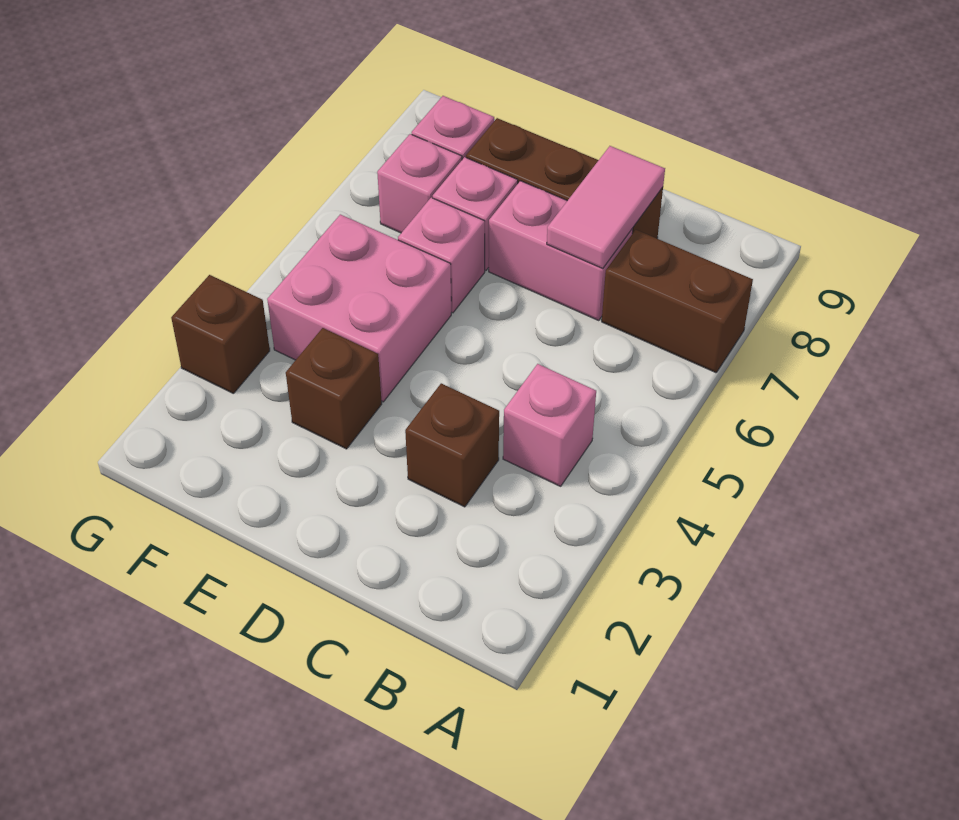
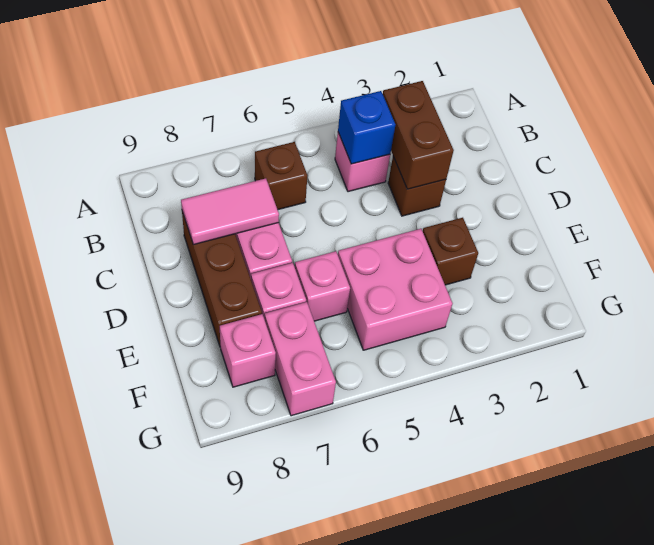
brown brick A7:B7 level 1 -> brown brick B3:C3 level 2
none -> blue brick B4 level 2
pink brick F7 level 1 -> pink brick F7:G7 level 1
brown brick G3 level 1 -> brown brick B6 level 1

